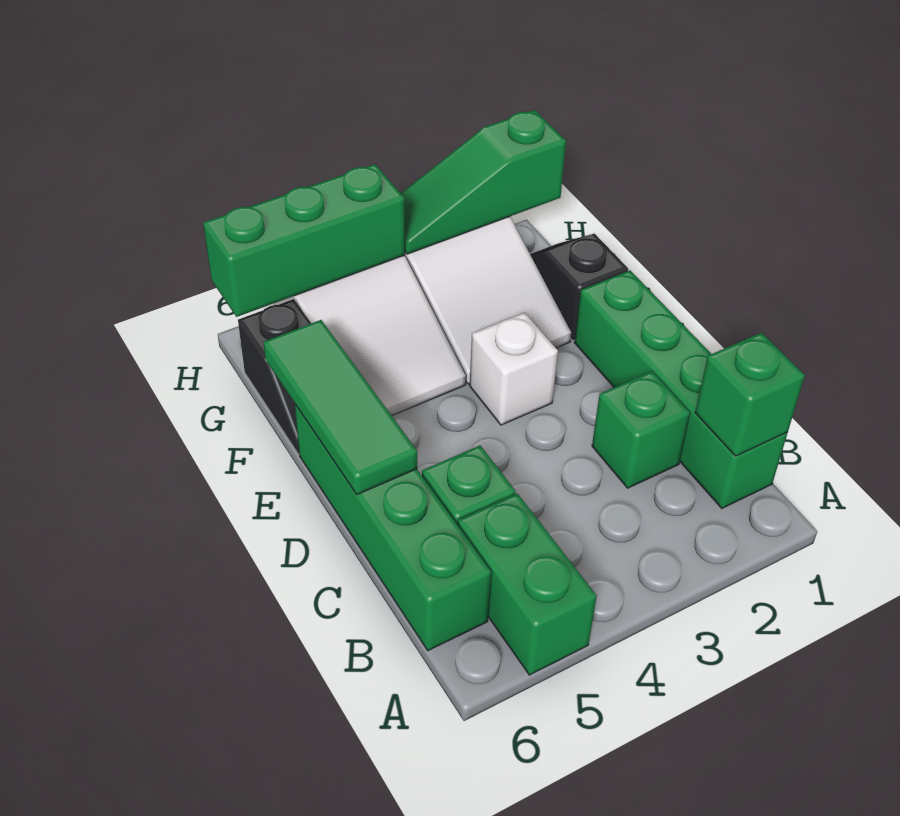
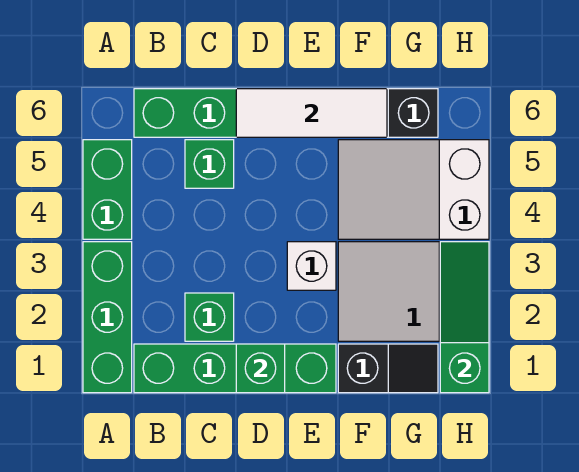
green brick A5:B5 level 1 -> green brick A4:A5 level 1
green brick B1 level 2 -> green brick D1 level 2
green tile D6:F6 level 2 -> white tile D6:F6 level 2
green brick H4:H6 level 2 -> green brick A1:A3 level 1

